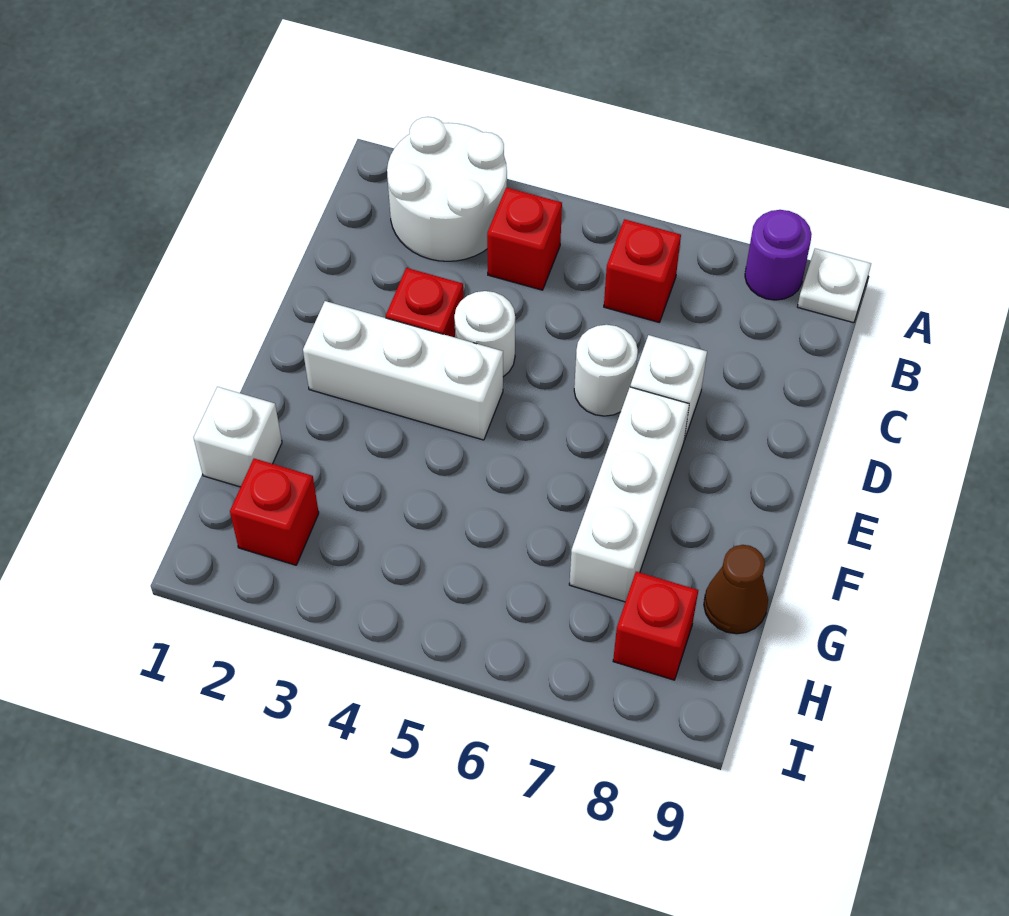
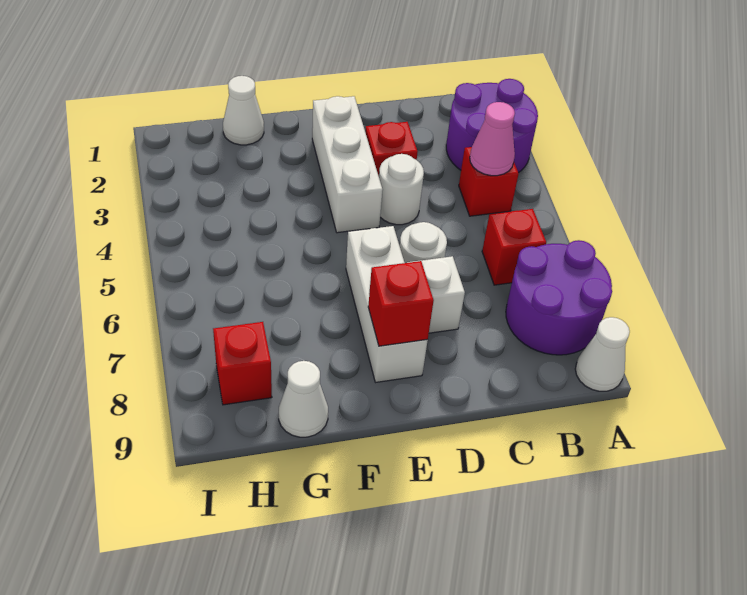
white round brick A2:B3 level 1 -> purple round brick A2:B3 level 1
purple round brick A8 level 1 -> purple round brick A7:B8 level 1
white plate A9 level 1 -> white cone A9 level 1
none -> pink cone B4 level 2
white brick E7:G7 level 1 -> white brick E6:E8 level 1
white brick G1 level 1 -> white cone G1 level 1
brown cone G9 level 1 -> white cone G9 level 1
red brick H2 level 1 -> red brick E8 level 2

